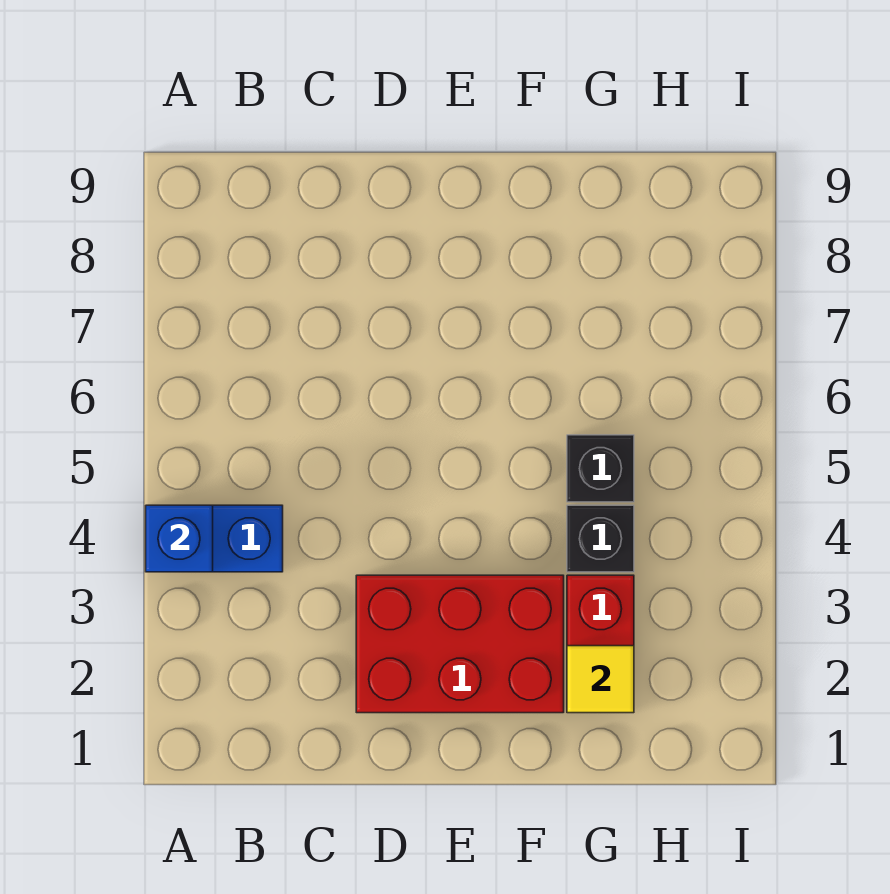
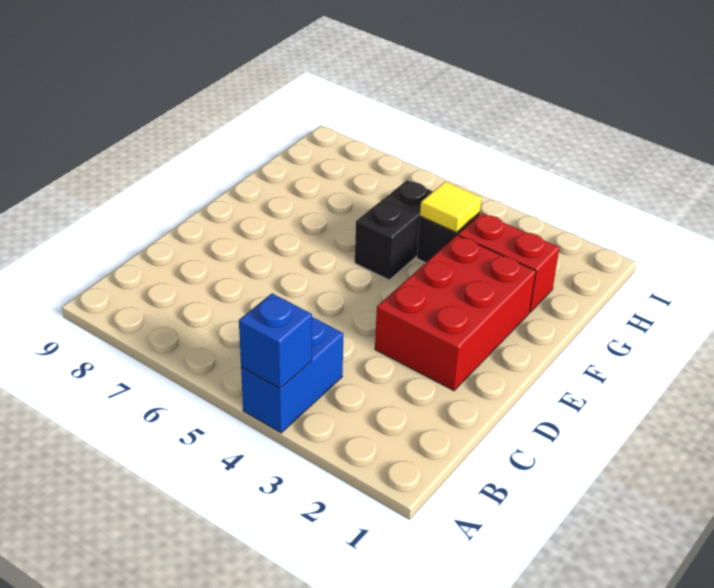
yellow tile G2 level 2 -> yellow tile G4 level 2
black brick G5 level 1 -> black brick F5:G5 level 1

